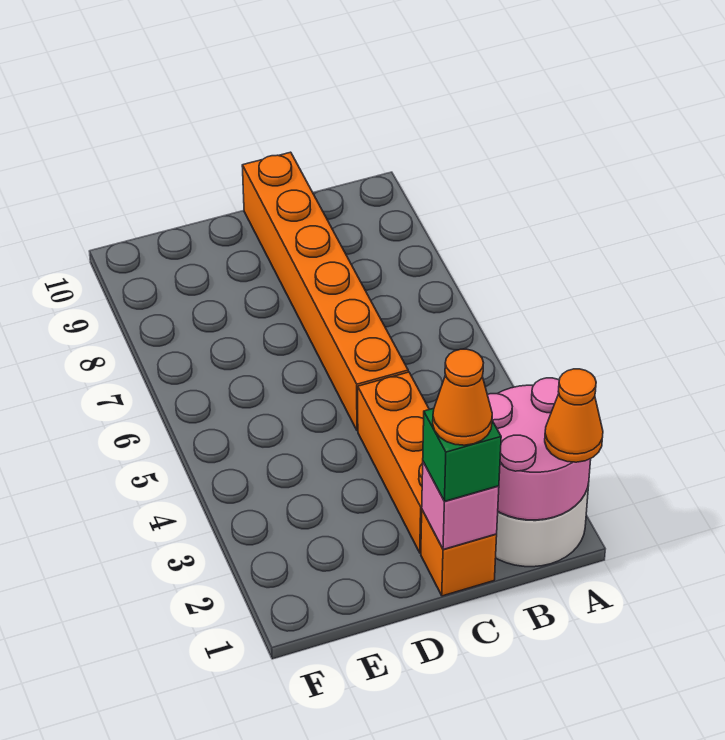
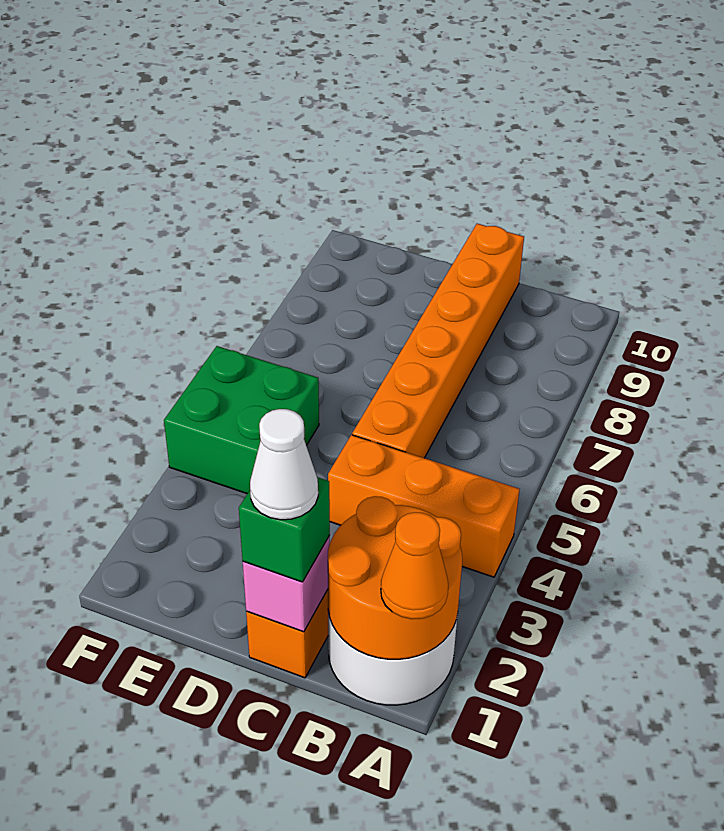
pink round brick A1:B2 level 2 -> orange round brick A1:B2 level 2
orange cone C1 level 4 -> white cone C1 level 4
orange brick C2:C4 level 1 -> orange brick A4:C4 level 1
none -> green brick E4:F5 level 1

